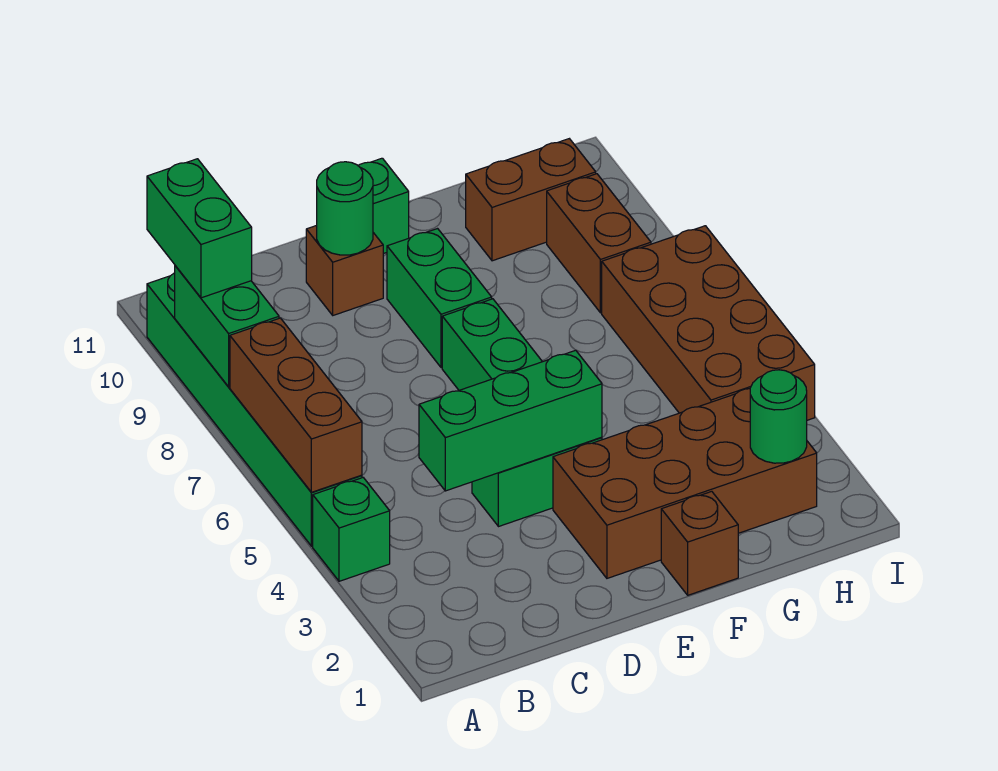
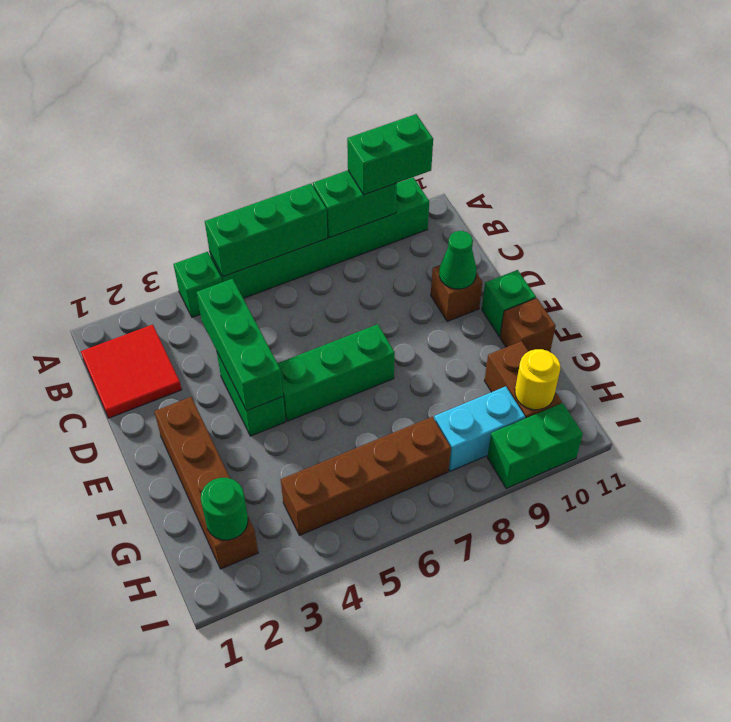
brown brick A5:A7 level 2 -> green brick A5:A7 level 2
none -> red tile B1:C2 level 1
green round brick D10 level 2 -> green cone D10 level 2
brown brick E2:H3 level 1 -> brown brick E2:H2 level 1
green brick E8:E9 level 1 -> green brick I9:I10 level 1
brown brick F1 level 1 -> brown brick F11 level 1
brown brick H4:I7 level 1 -> brown brick H4:H7 level 1
brown brick H8:H9 level 1 -> cyan brick H8:H9 level 1
none -> yellow round brick H10 level 2

